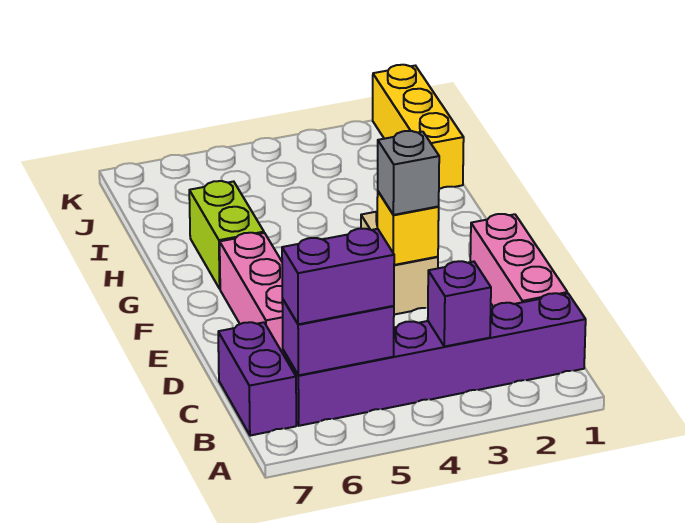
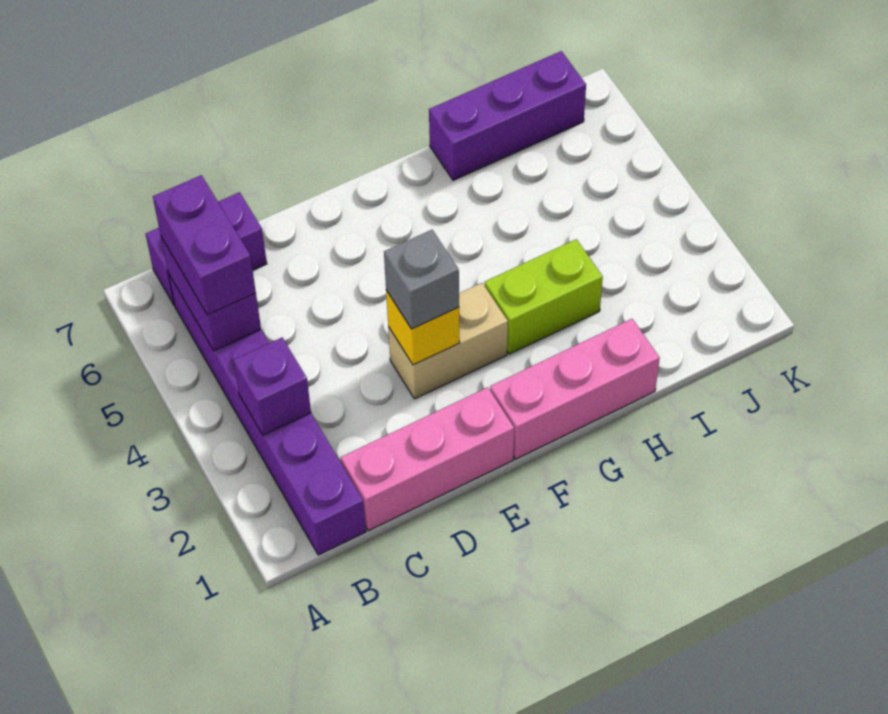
pink brick D6:F6 level 1 -> pink brick F1:H1 level 1
lime brick G6:H6 level 1 -> lime brick G3:H3 level 1
none -> purple brick H7:J7 level 1
yellow brick I1:K1 level 1 -> none

